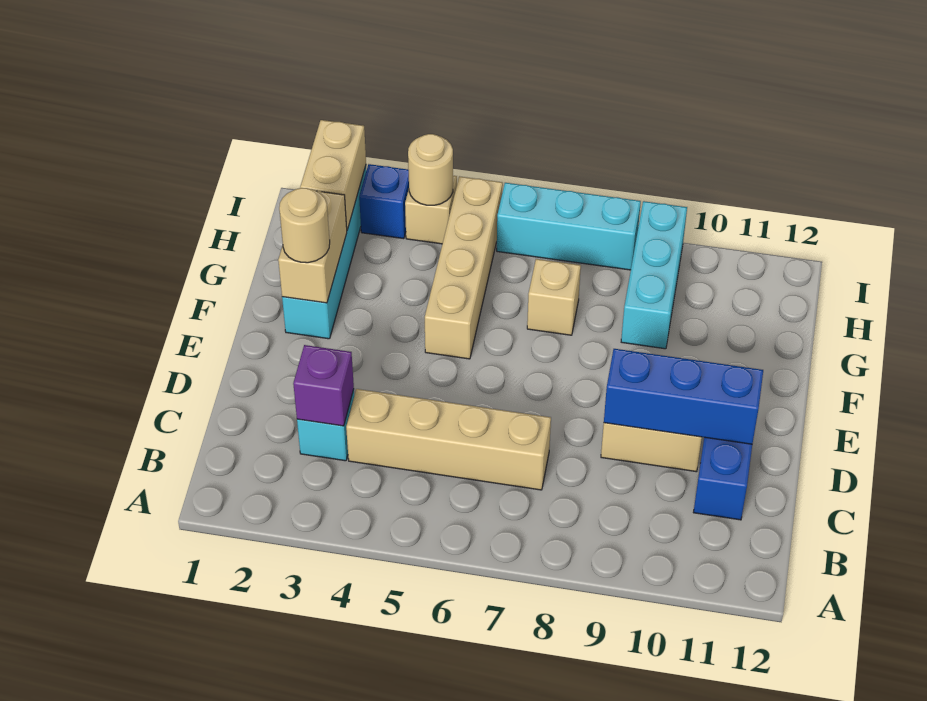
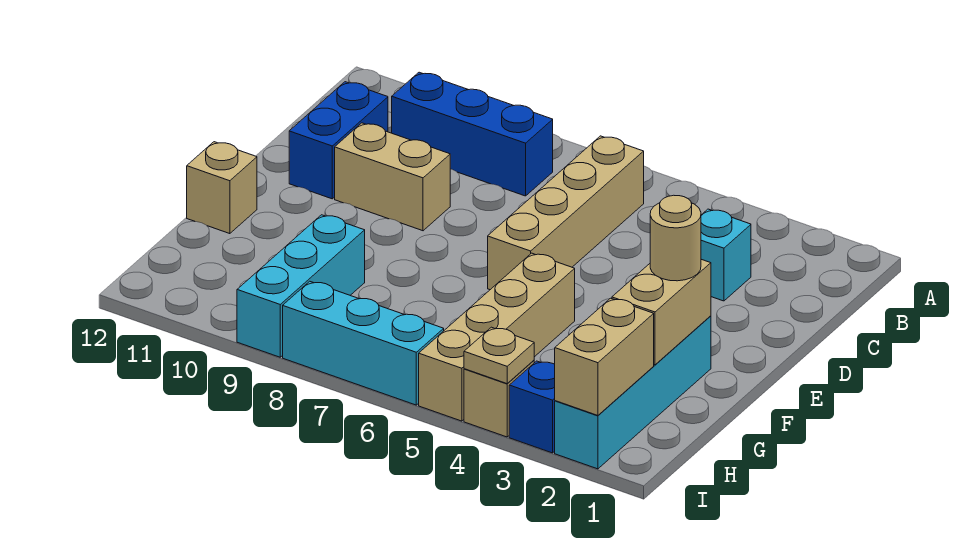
purple brick C3 level 2 -> none
tan brick C4:C7 level 1 -> tan brick B6:E6 level 1
blue brick D9:D11 level 2 -> blue brick B8:B10 level 1
tan brick G7 level 1 -> tan brick F12 level 1
tan round brick I4 level 2 -> tan plate I4 level 2

